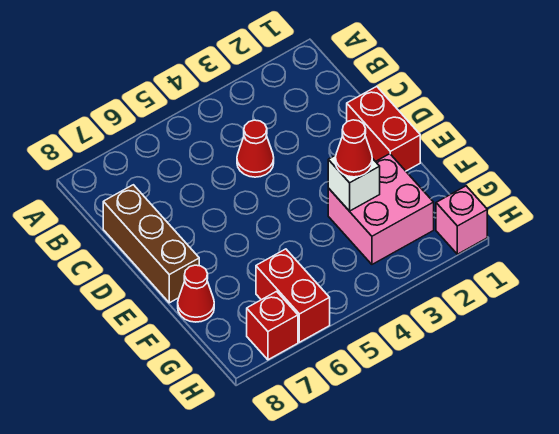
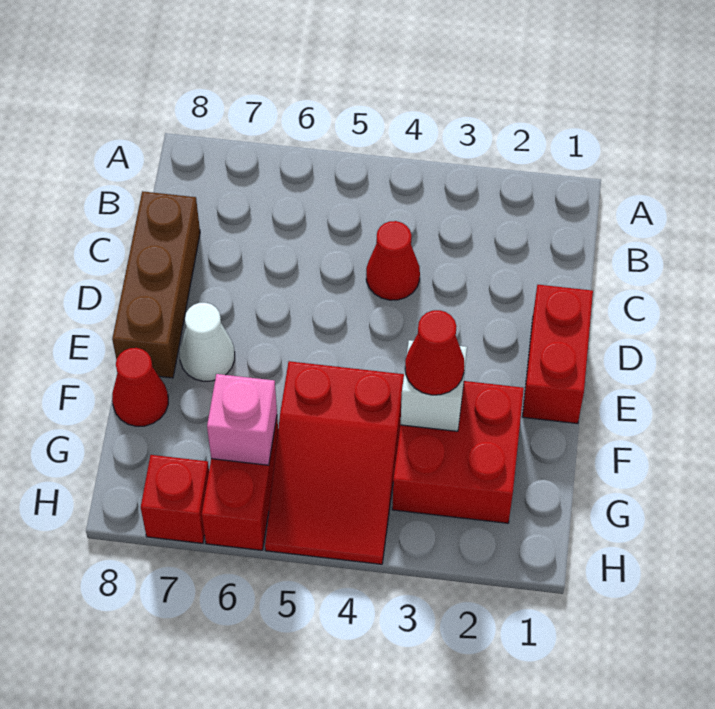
none -> white cone E7 level 1
pink brick F2:G3 level 1 -> red brick F2:G3 level 1
none -> red slope F4:H5 level 1 top F
pink brick H1 level 1 -> pink brick G6 level 2

